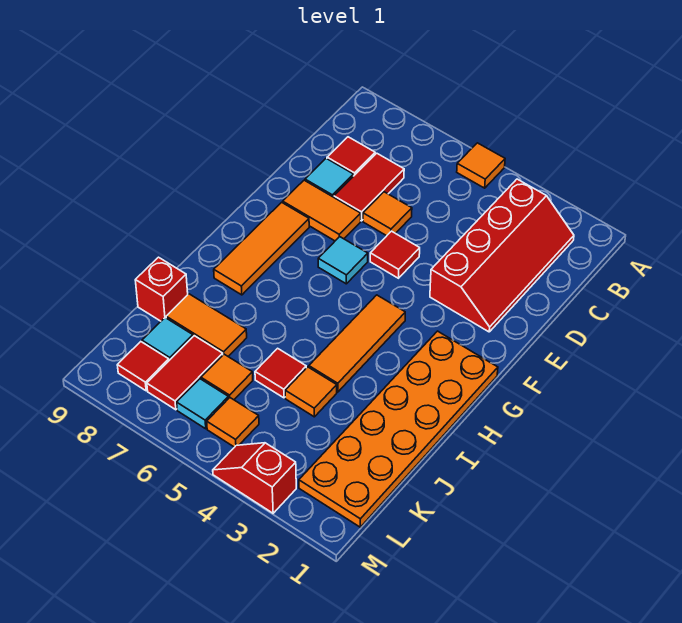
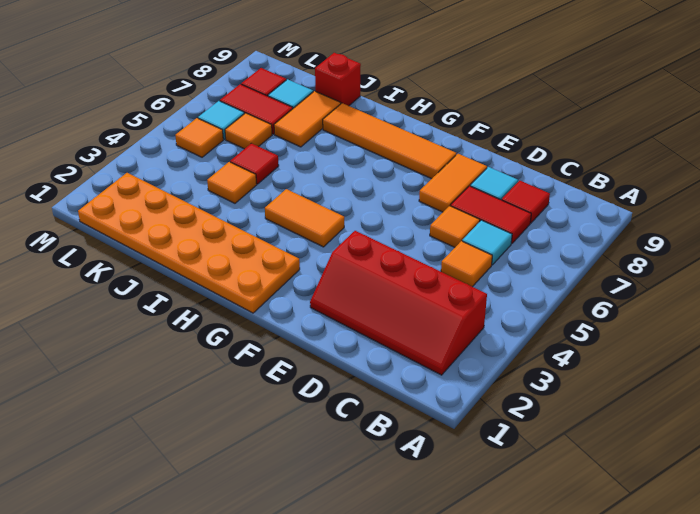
orange tile A5 level 1 -> orange tile C5 level 1
red tile E5 level 1 -> none
cyan tile F6 level 1 -> cyan tile C6 level 1
orange tile F8:H8 level 1 -> orange tile F8:I8 level 1
orange tile G4:I4 level 1 -> orange tile G4:H4 level 1
red slope M3:M4 level 1 top 3 -> none

